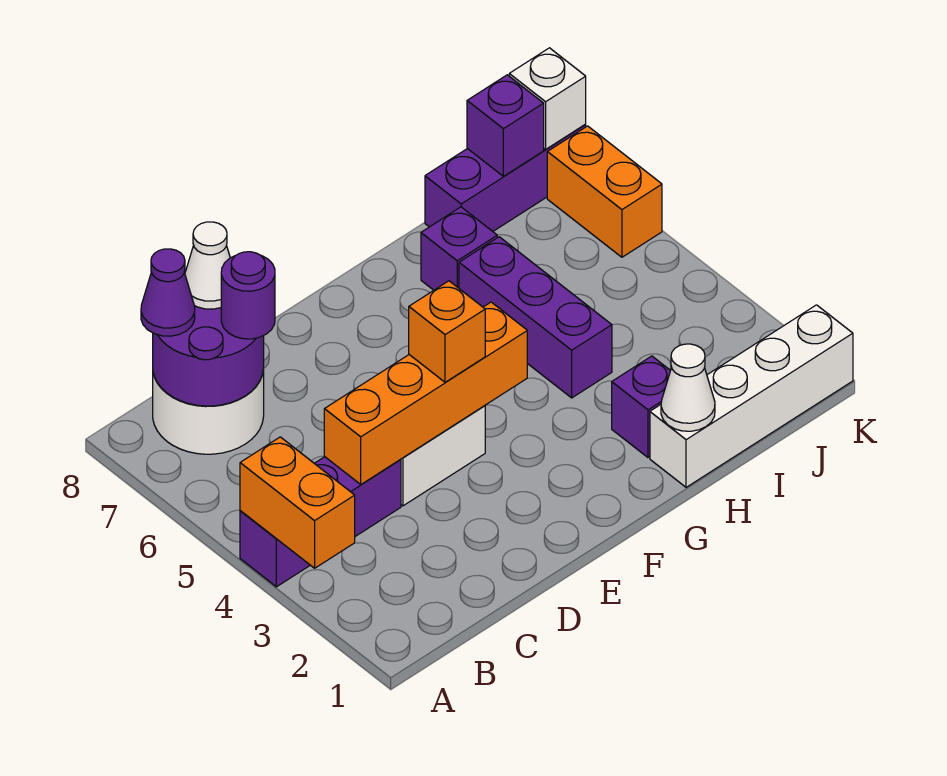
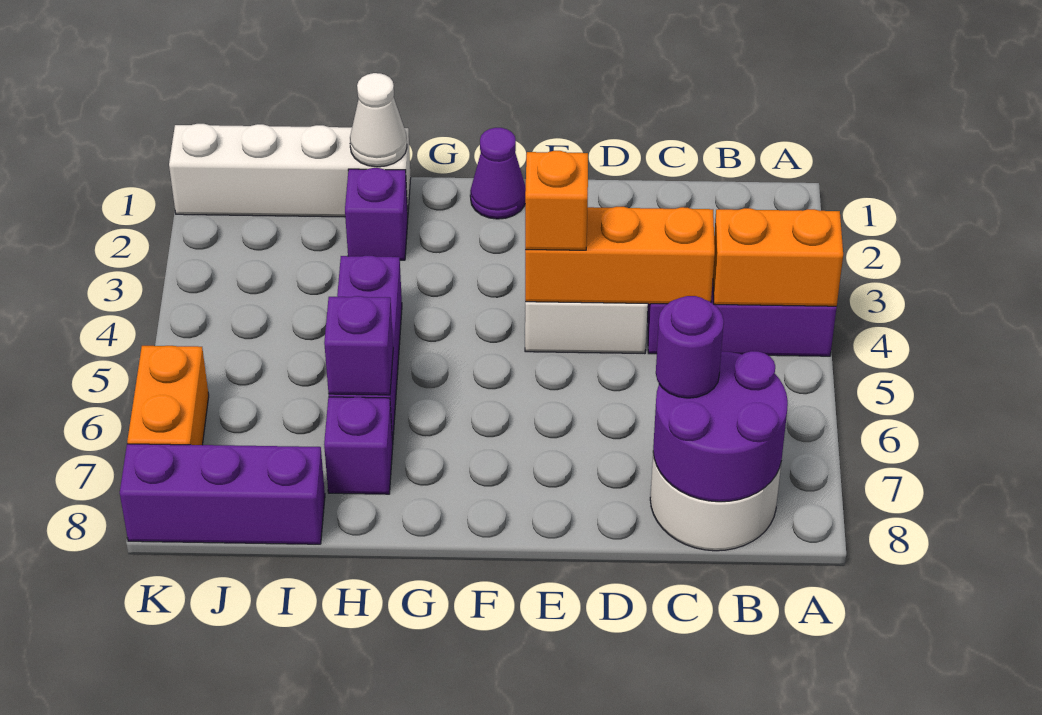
orange brick A3:A4 level 2 -> orange brick A4:B4 level 2
purple cone B8 level 3 -> purple cone F1 level 1
orange brick C4:F4 level 2 -> orange brick C4:E4 level 2
white cone C8 level 3 -> none
purple brick J8 level 2 -> purple brick H6 level 2
white brick K8 level 2 -> none

